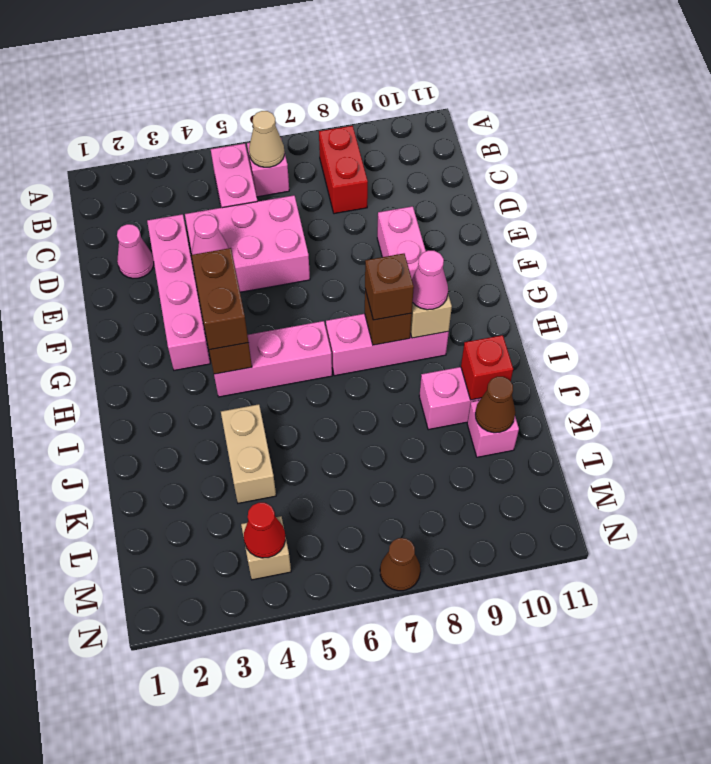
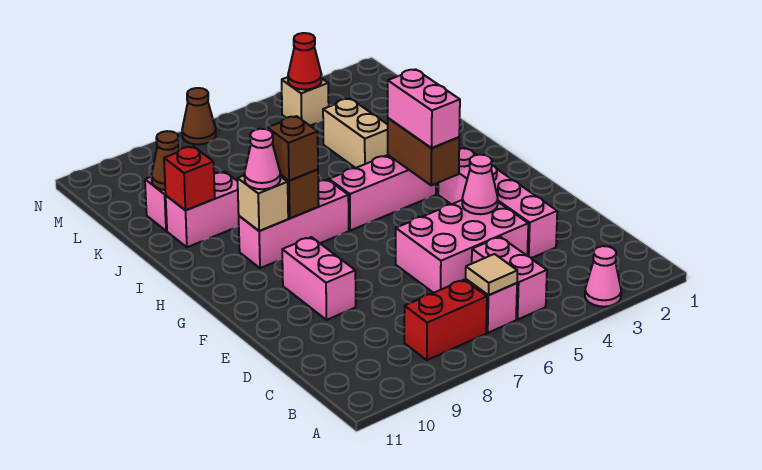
tan cone B6 level 2 -> tan tile B6 level 2
red brick B8:C8 level 1 -> red brick B7:B8 level 1
pink cone D2 level 1 -> pink cone A3 level 1
brown brick G4:H4 level 3 -> pink brick G4:H4 level 3

